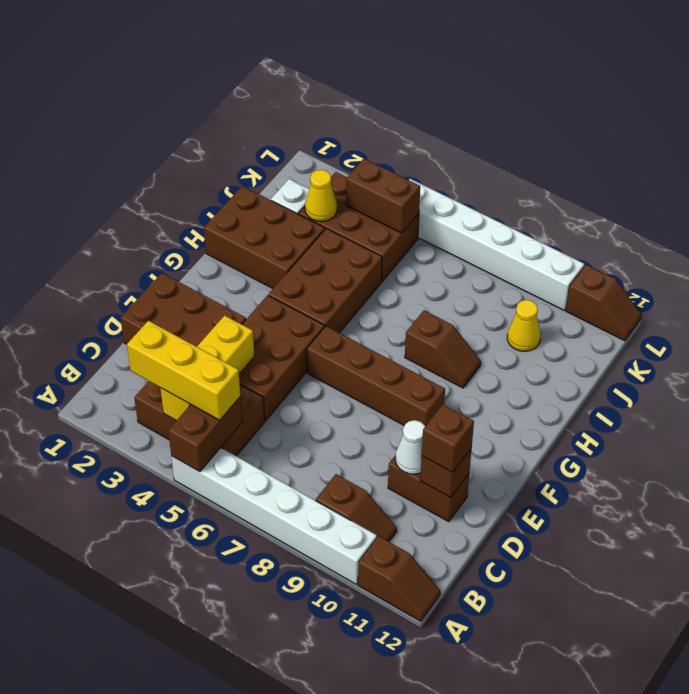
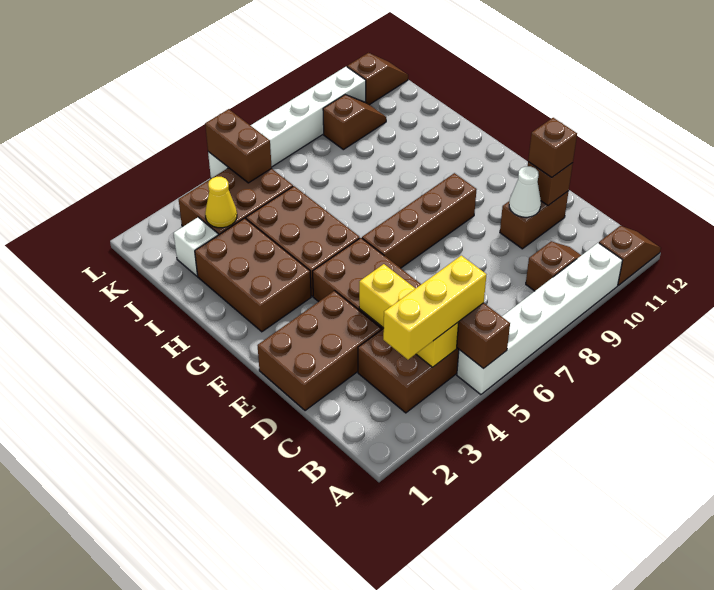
brown brick H1:I3 level 1 -> brown brick G2:I3 level 1
brown slope H8:H9 level 1 top 8 -> brown slope K9:K10 level 1 top 9
yellow cone J10 level 1 -> none
brown brick K4:K5 level 2 -> brown brick K5:L5 level 2

